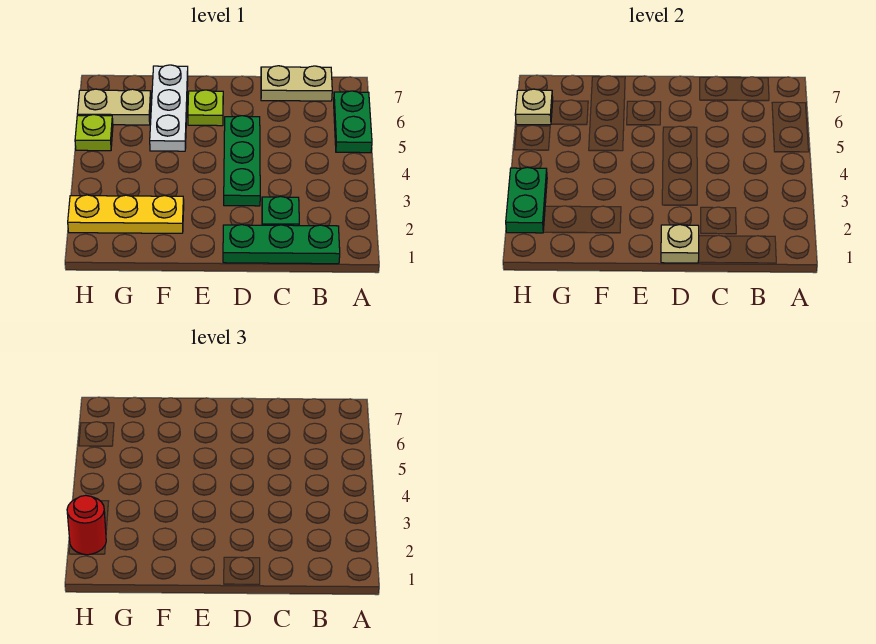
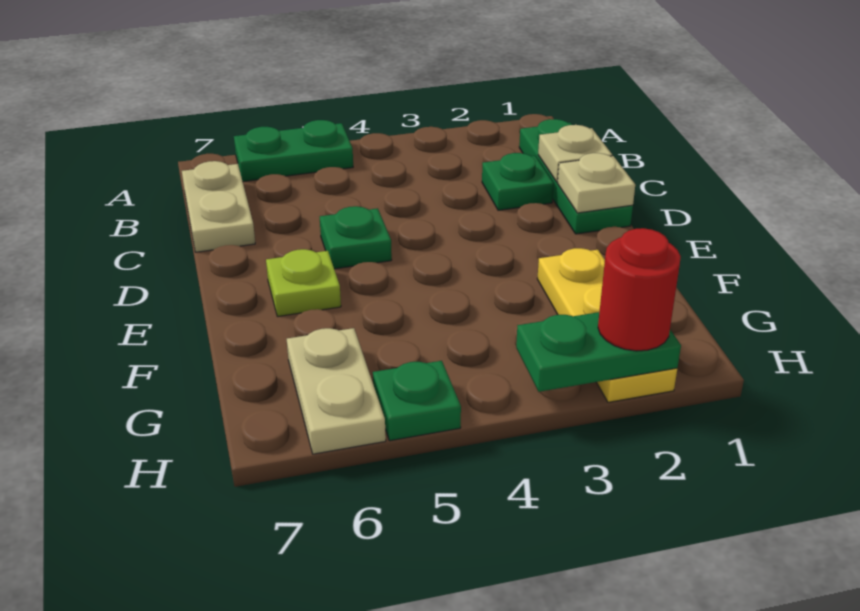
green plate D3:D5 level 1 -> green plate D5 level 1
white plate F5:F7 level 1 -> none
lime plate H5 level 1 -> green plate H5 level 1
tan plate H6 level 2 -> tan plate C1 level 2

